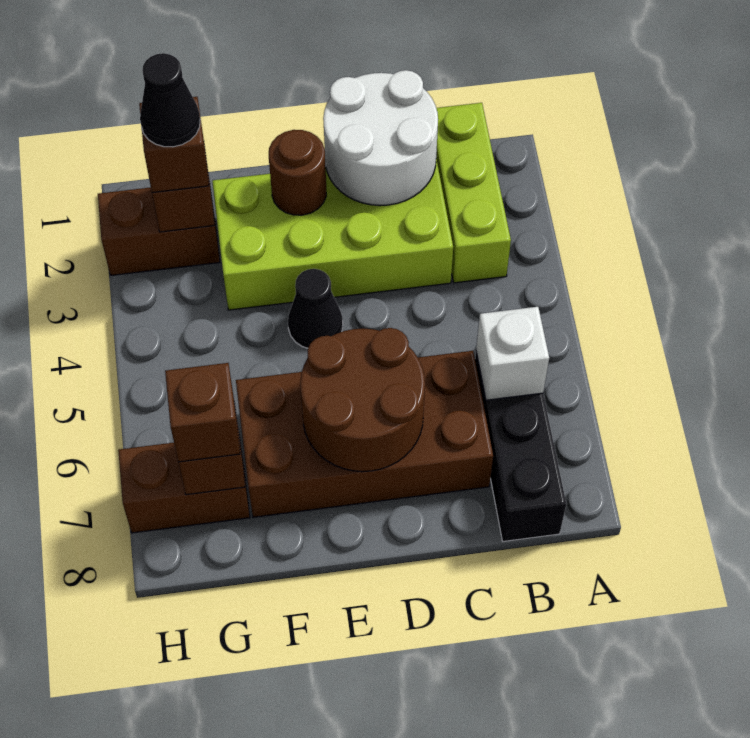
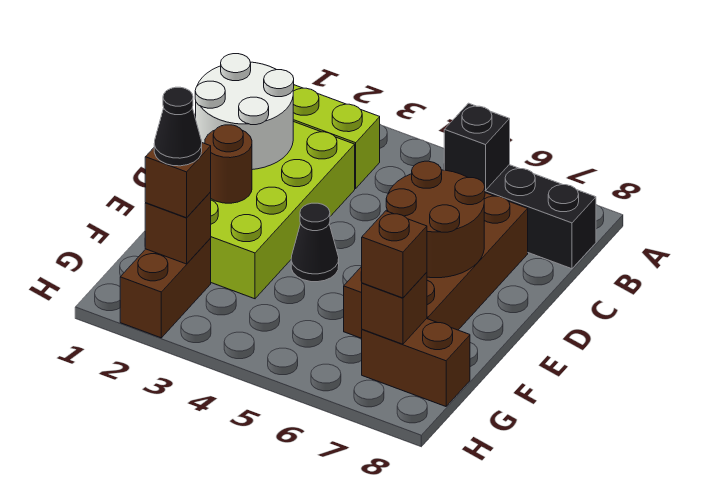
white brick B6 level 2 -> black brick B6 level 2
brown brick G7:H7 level 1 -> brown brick G7:G8 level 1

